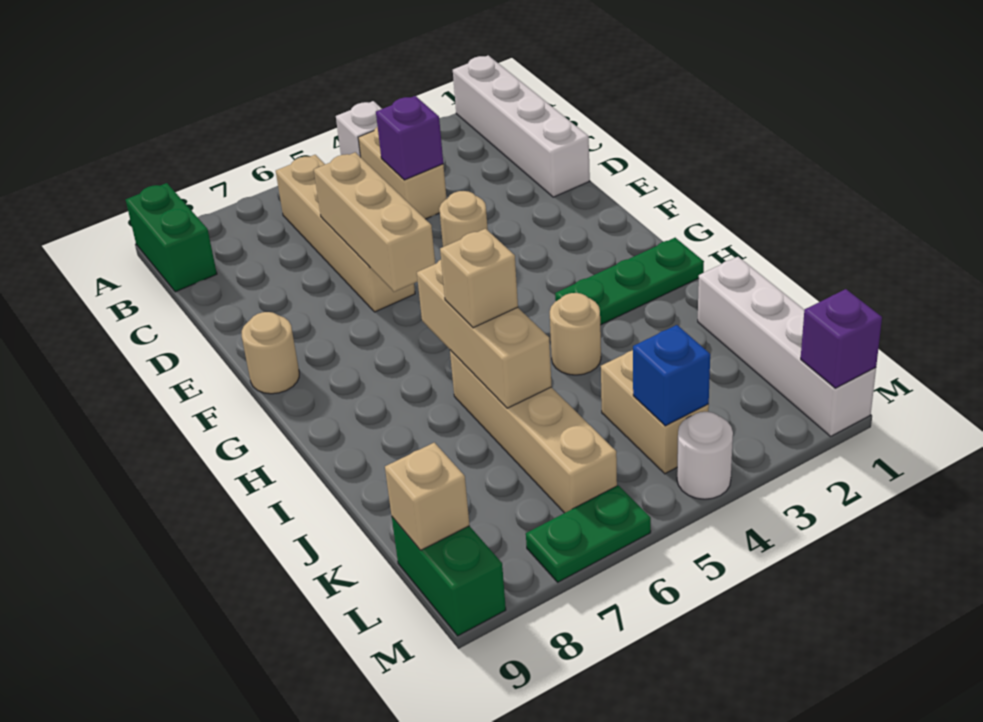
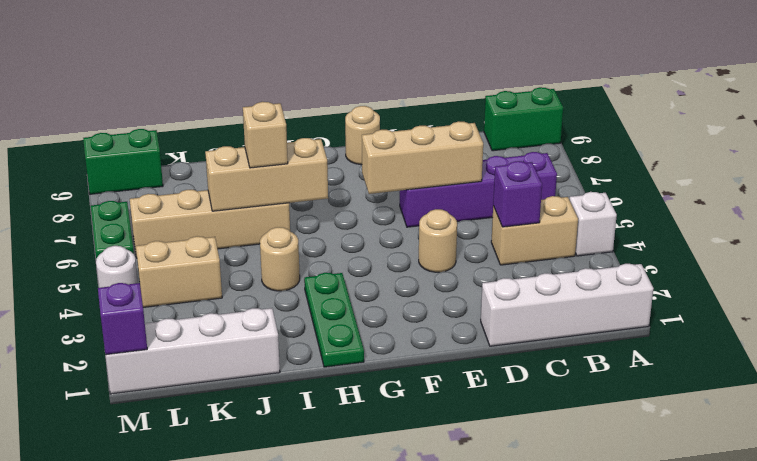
tan brick B6:E6 level 1 -> purple brick B6:E6 level 1
blue brick L4 level 2 -> none
tan brick L9 level 2 -> none

